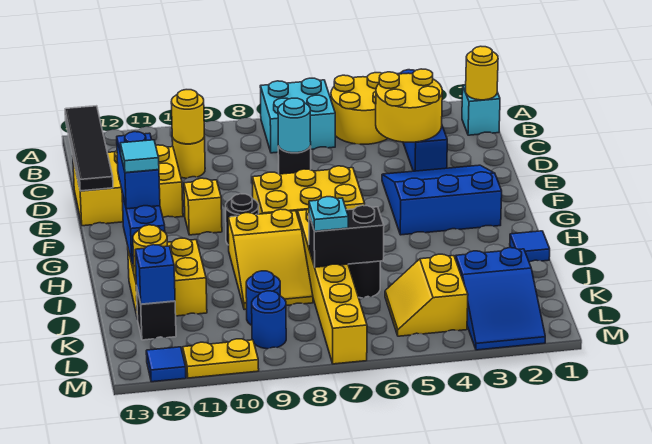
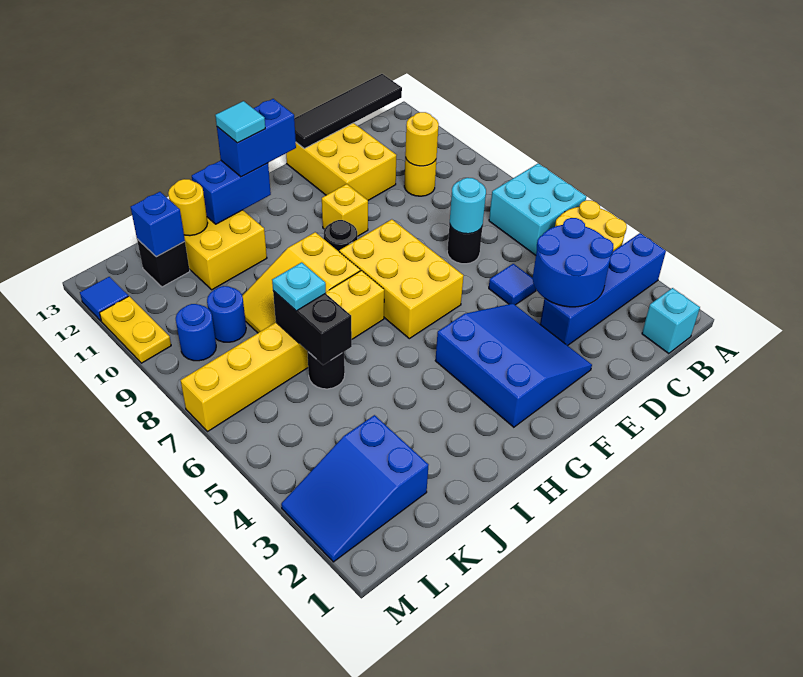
yellow round brick B1 level 2 -> none
yellow round brick C3:D4 level 2 -> blue round brick C3:D4 level 2
blue tile I1 level 1 -> blue tile D5 level 1
yellow slope K4:L5 level 1 top 4 -> none

